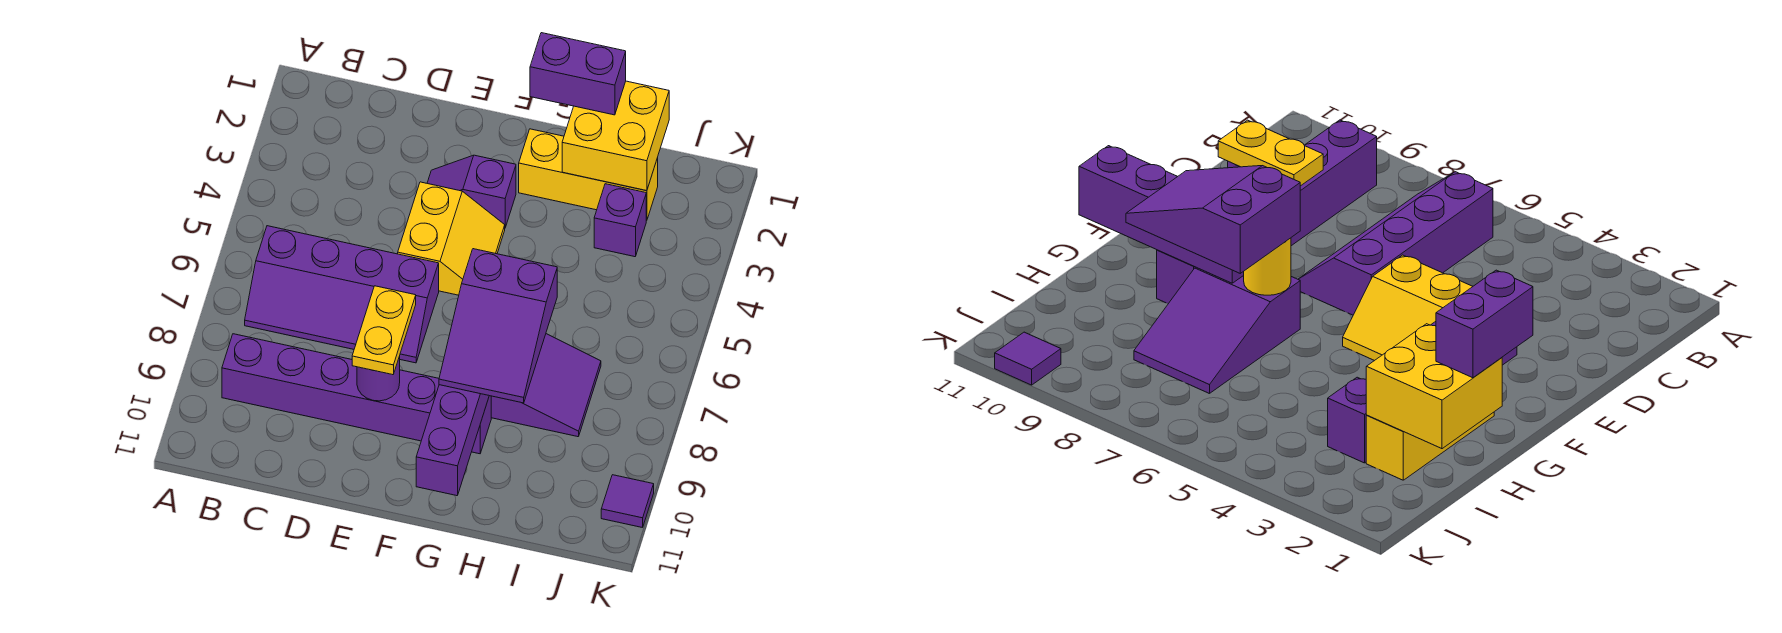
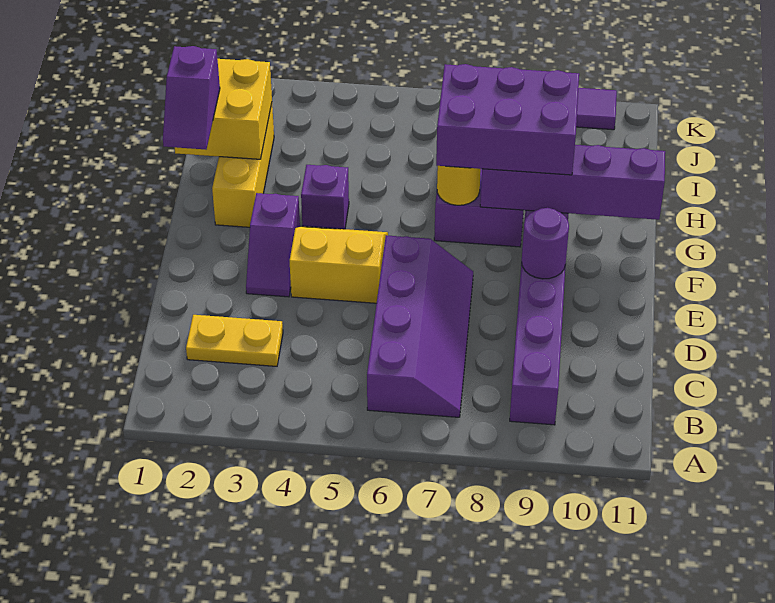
yellow plate E8:E9 level 3 -> yellow plate C2:C3 level 1
purple brick G1:H1 level 3 -> purple slope G1:H1 level 3 top H
purple slope G7:H9 level 3 top 7 -> purple brick G7:H9 level 3
purple brick I3 level 1 -> purple brick G4 level 1

